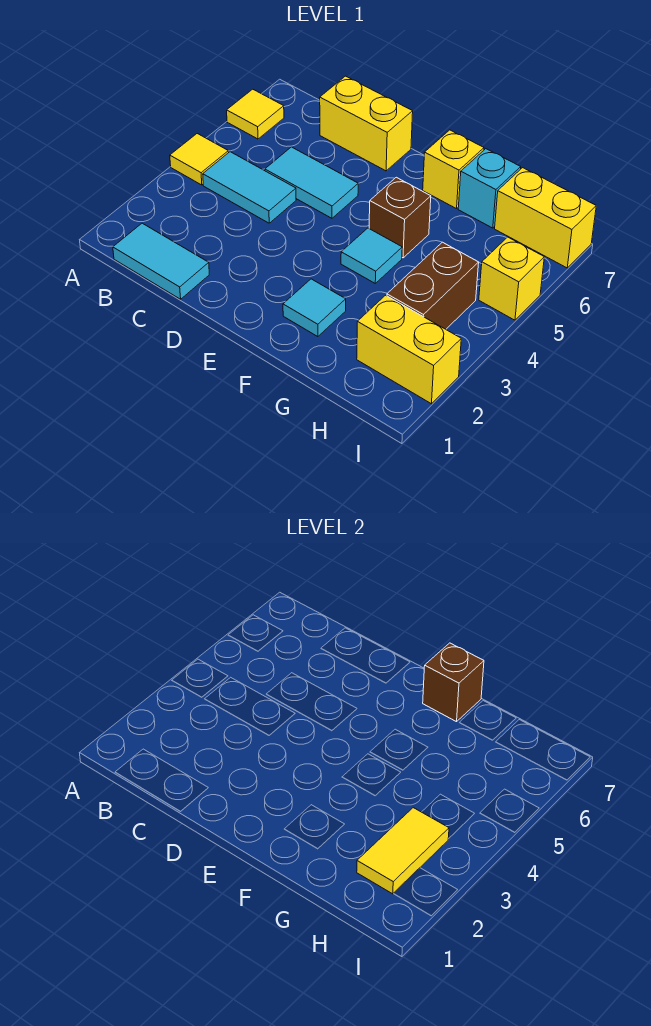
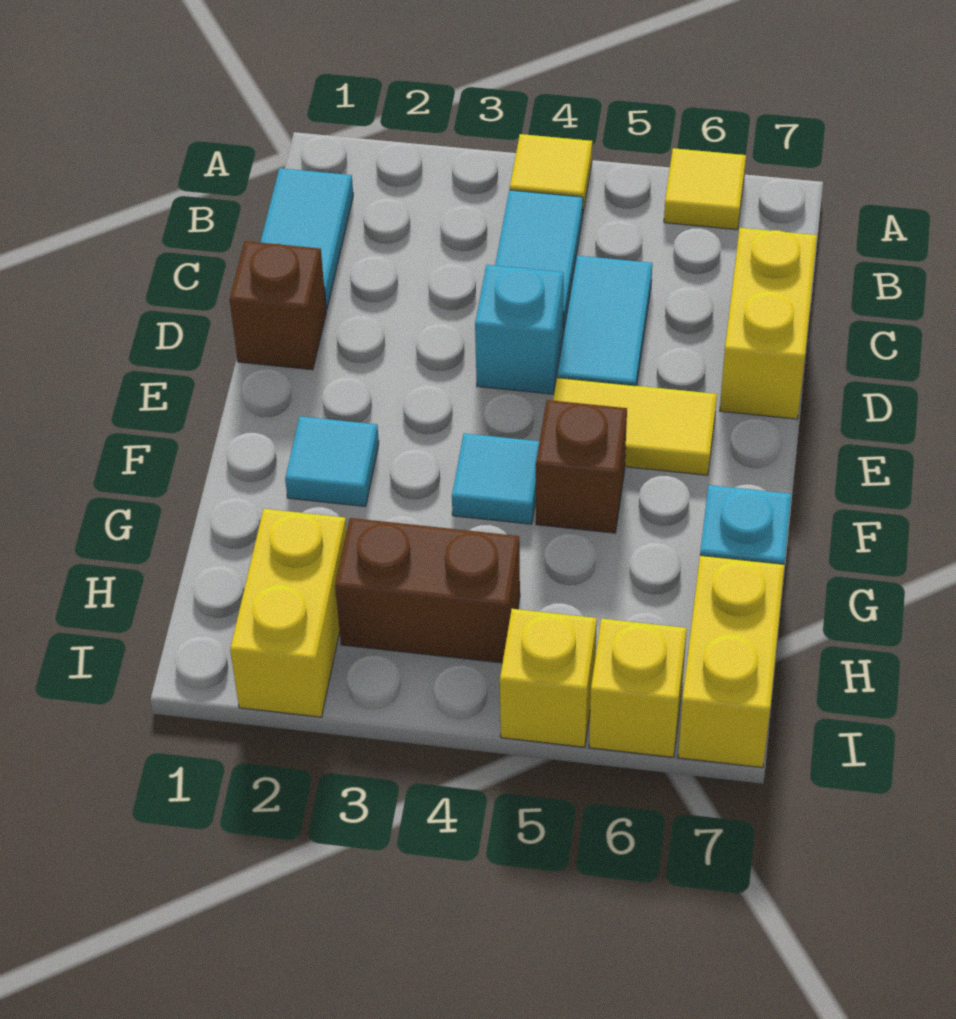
none -> cyan brick D4 level 1
yellow brick F7 level 1 -> yellow brick I6 level 1
brown brick F7 level 2 -> brown brick D1 level 1
yellow tile H2:H3 level 2 -> yellow tile E5:E6 level 1

